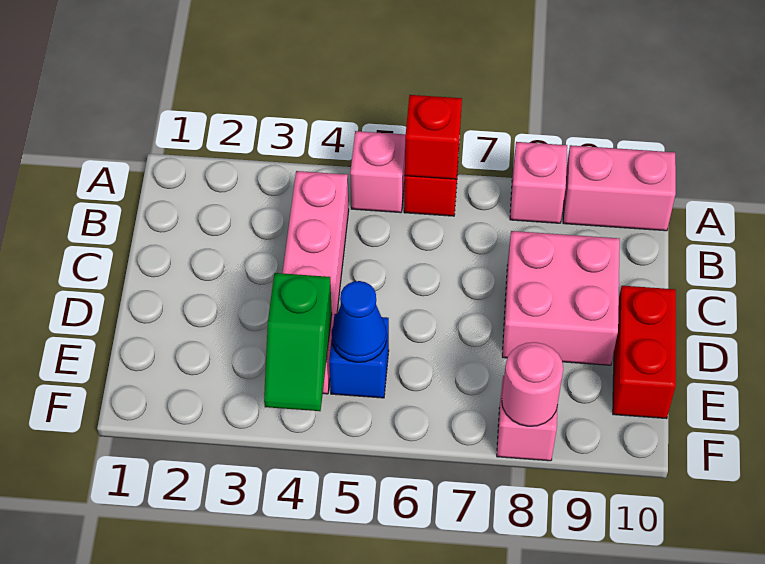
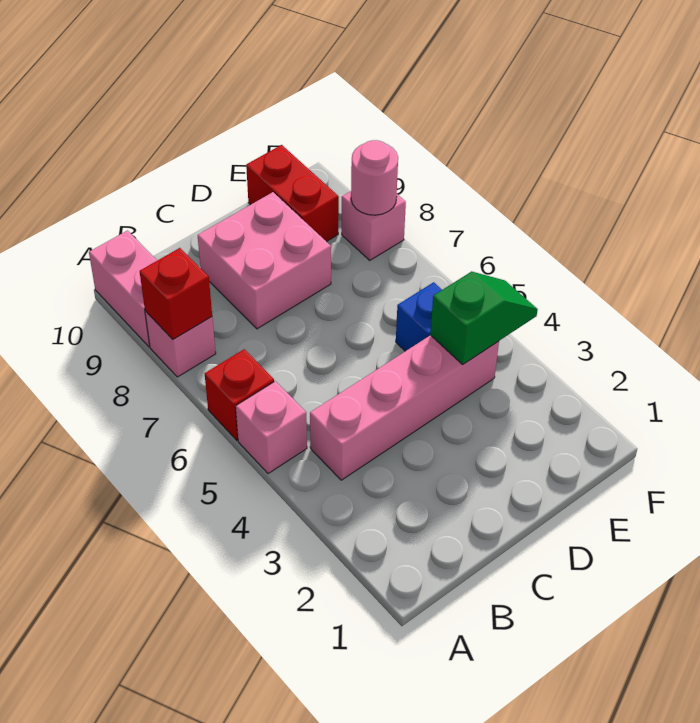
red brick A6 level 2 -> red brick A8 level 2
red brick D10:E10 level 1 -> red brick E9:E10 level 1
blue cone E5 level 2 -> none

